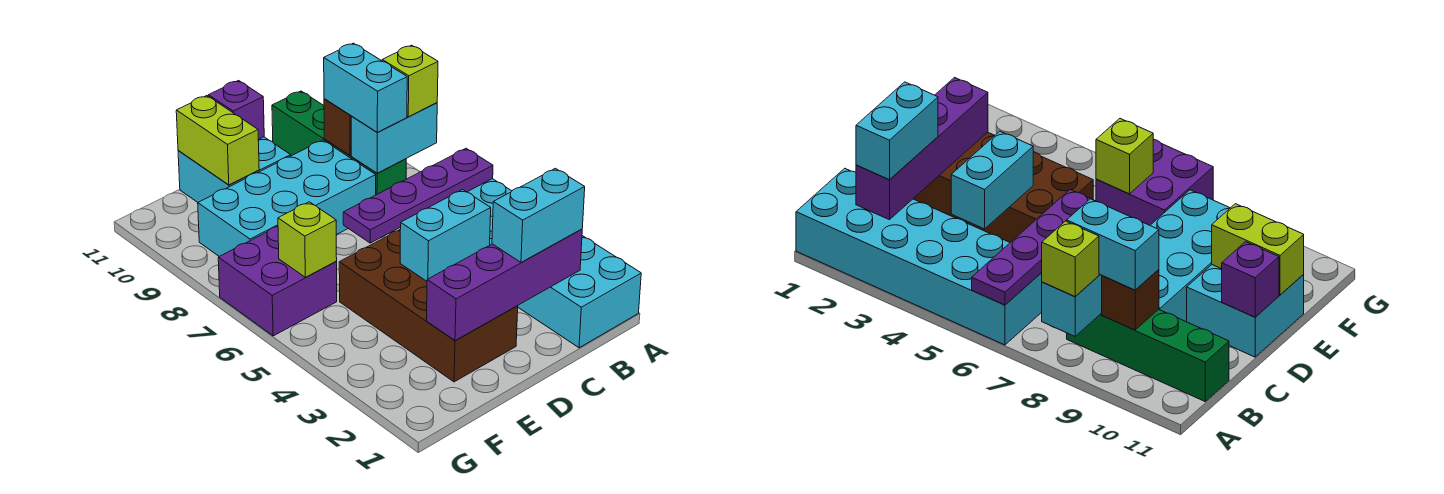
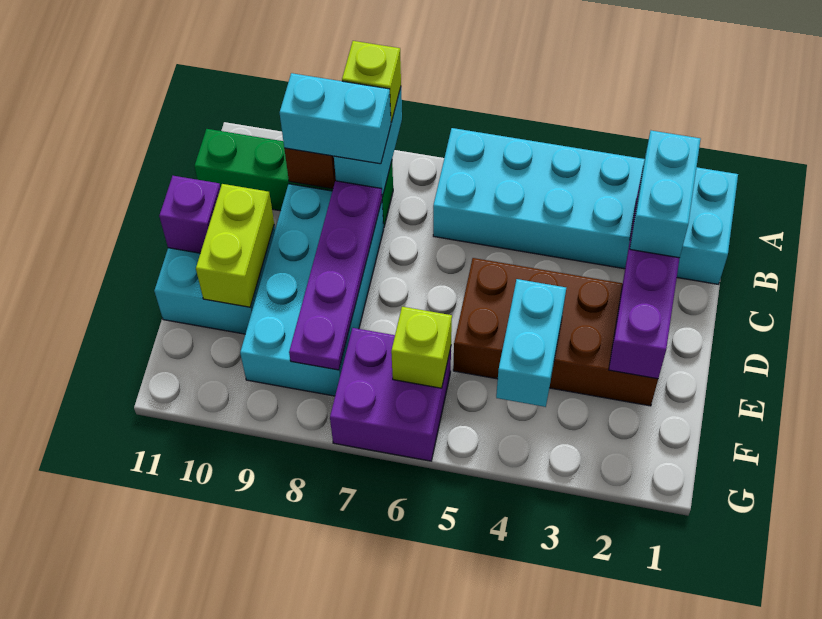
purple plate A6:D6 level 2 -> purple plate C8:F8 level 2
cyan brick C4:D4 level 2 -> cyan brick E4:F4 level 2
lime brick E10:E11 level 2 -> lime brick D10:E10 level 2

